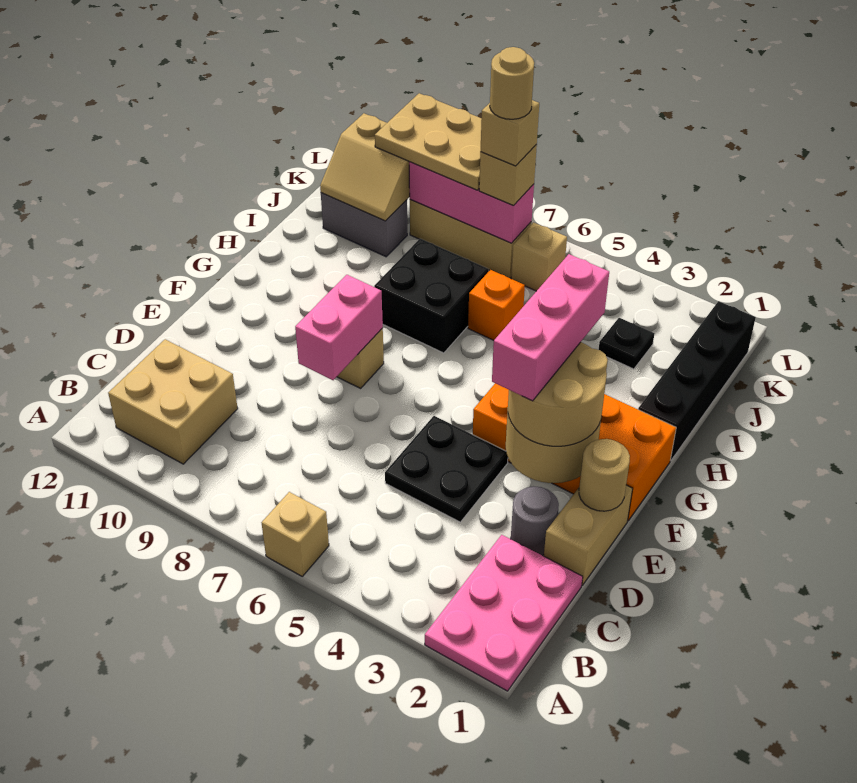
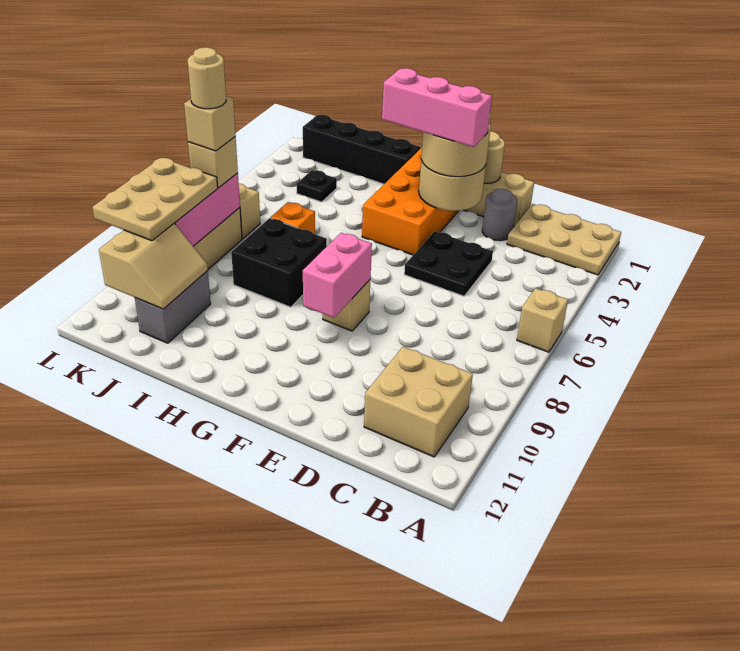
pink plate A1:C2 level 1 -> tan plate A1:C2 level 1
pink brick E8:F8 level 2 -> pink brick F8:F9 level 2

